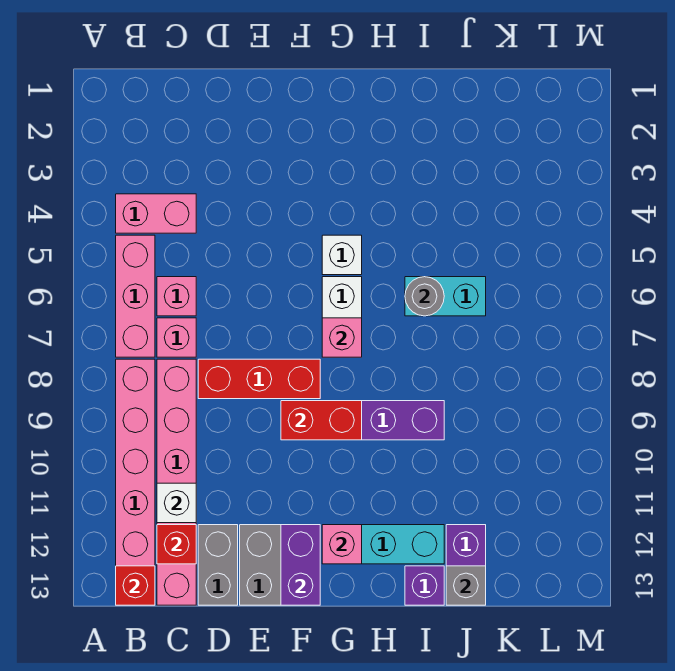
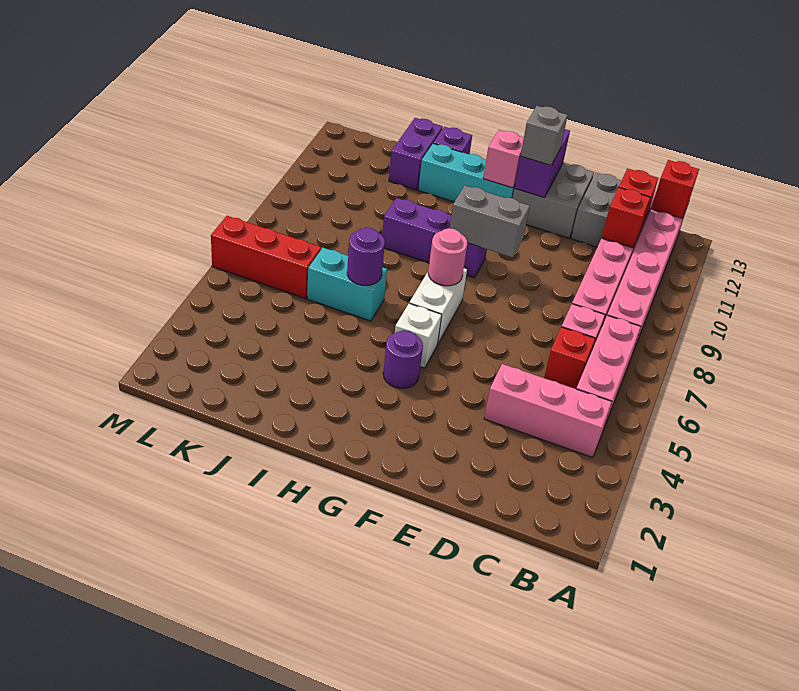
pink brick B4:C4 level 1 -> pink brick B4:D4 level 1
pink brick C6 level 1 -> red brick C6 level 1
white brick C11 level 2 -> red brick C11 level 2
red brick D8:F8 level 1 -> red brick K6:M6 level 1
red brick F9:G9 level 2 -> grey brick F9:G9 level 2
none -> purple round brick G4 level 1
pink brick G7 level 2 -> pink round brick G7 level 2
grey round brick I6 level 2 -> purple round brick I6 level 2
grey brick J13 level 2 -> grey brick F12 level 3

